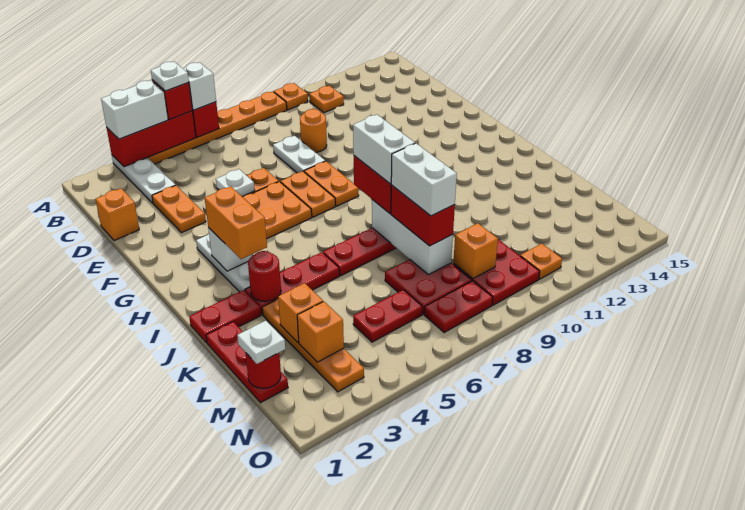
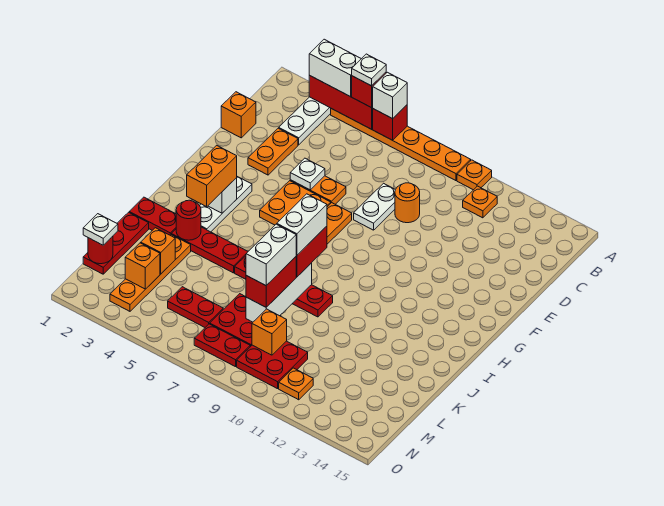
orange plate F8:G8 level 1 -> none

